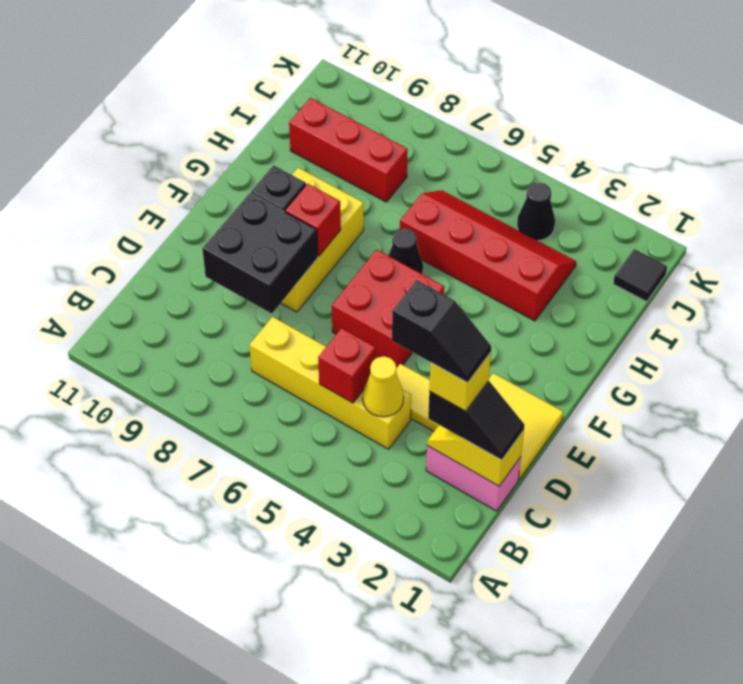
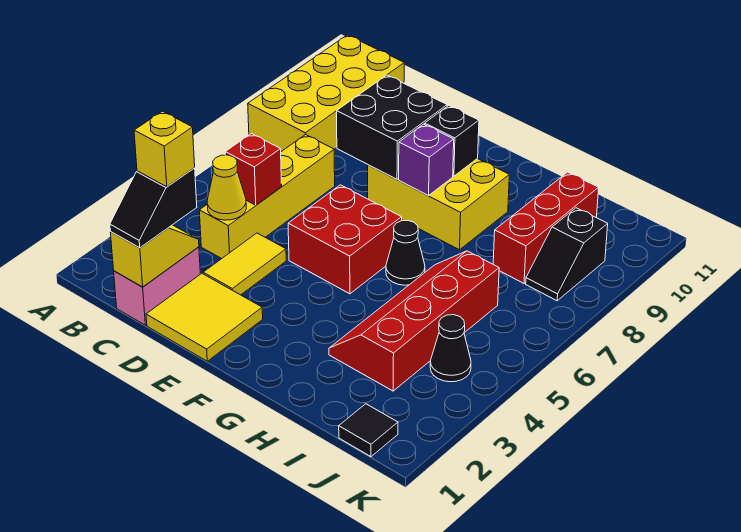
none -> yellow brick A8:B11 level 1
black slope C2:C3 level 5 top 3 -> black slope J8:J9 level 1 top 9
red brick F8 level 2 -> purple brick F8 level 2
red slope H3:I6 level 1 top H -> red slope H3:I6 level 1 top I

